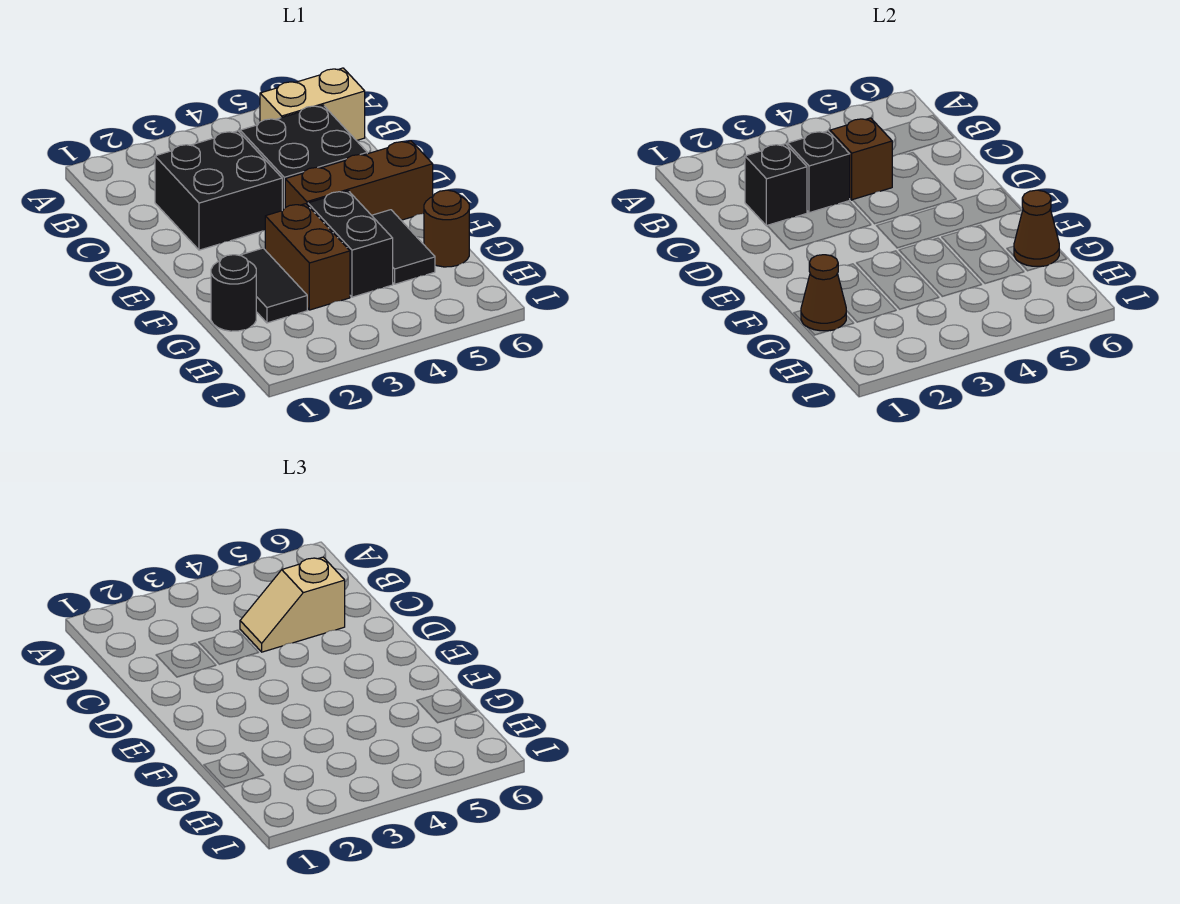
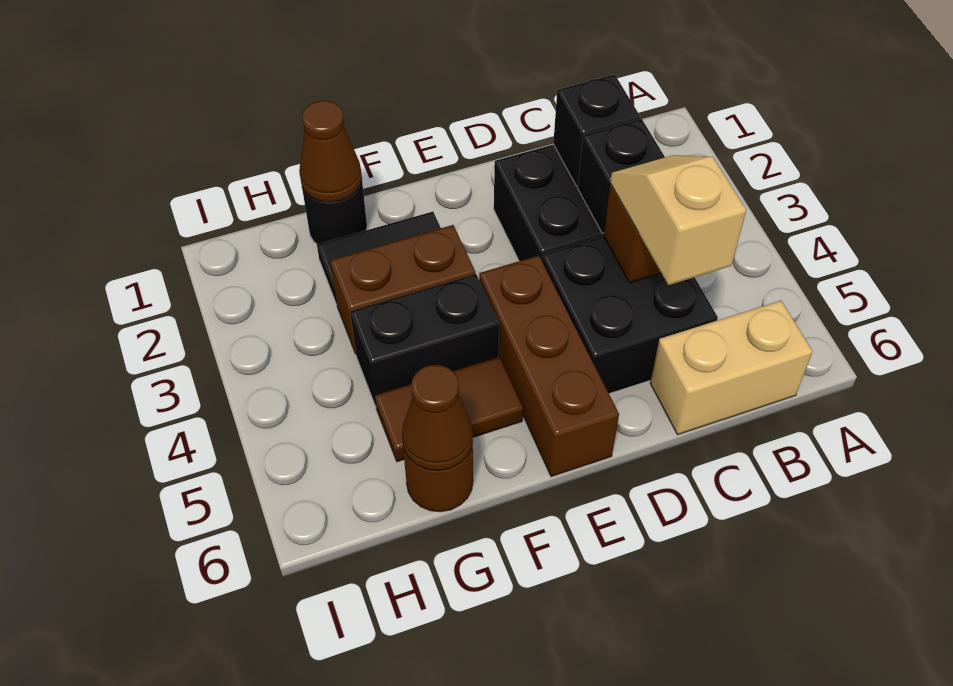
tan brick B5:B6 level 1 -> tan brick B6:C6 level 1
black tile F5:G5 level 1 -> brown tile F5:G5 level 1

